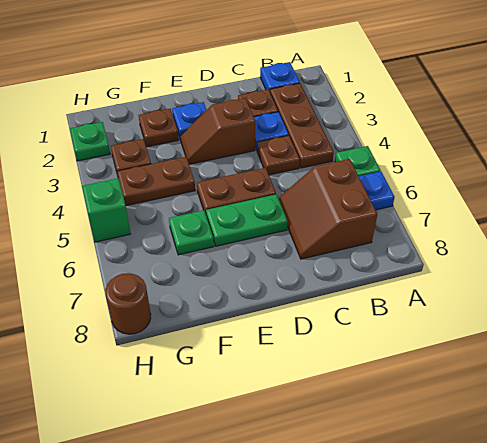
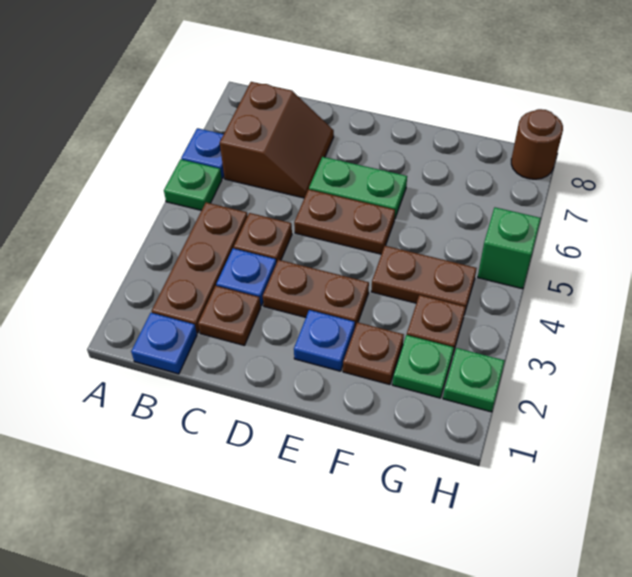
brown slope D3:E3 level 1 top D -> brown plate D3:E3 level 1
green plate F6 level 1 -> green plate G2 level 1

